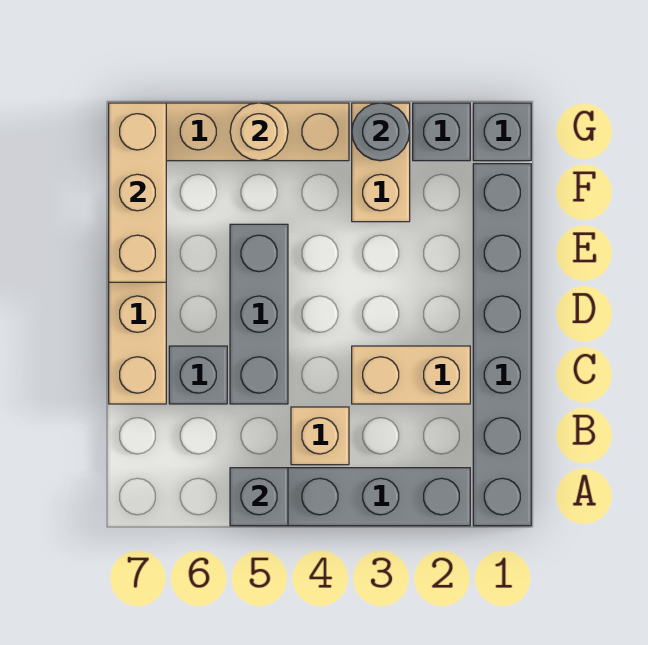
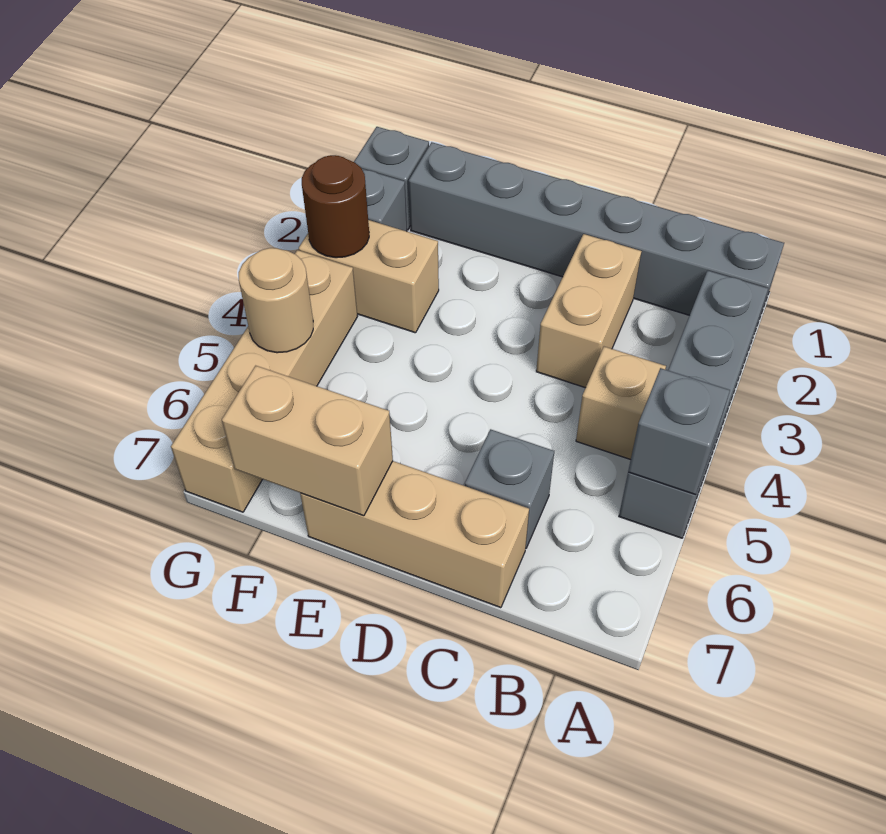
grey brick C5:E5 level 1 -> none
tan brick E7:G7 level 2 -> tan brick E7:F7 level 2
grey round brick G3 level 2 -> brown round brick G3 level 2

